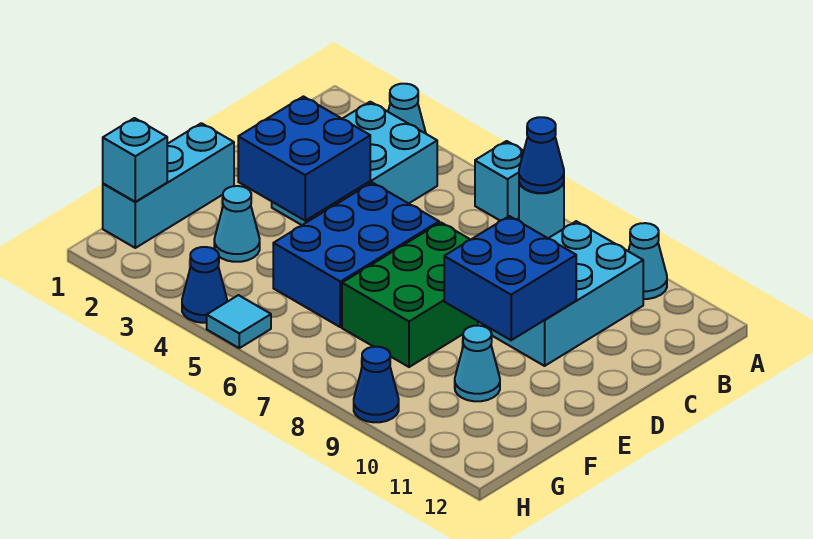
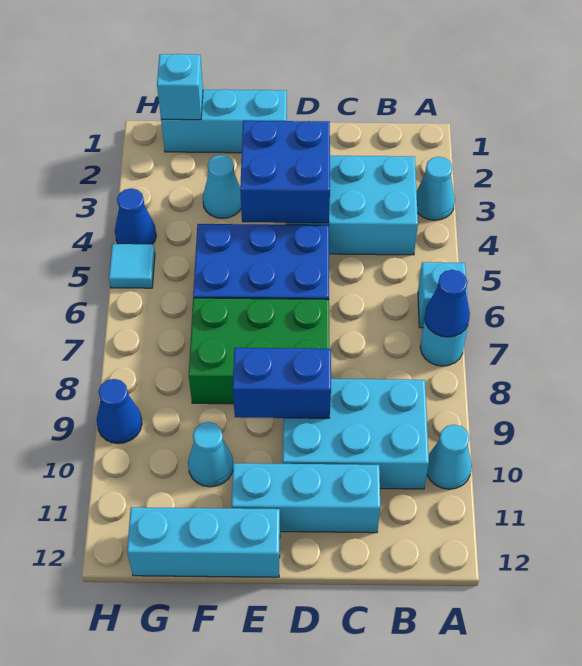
none -> cyan brick C11:E11 level 1
blue brick D9:E10 level 2 -> blue brick D9:E9 level 2
none -> cyan brick E12:G12 level 1

